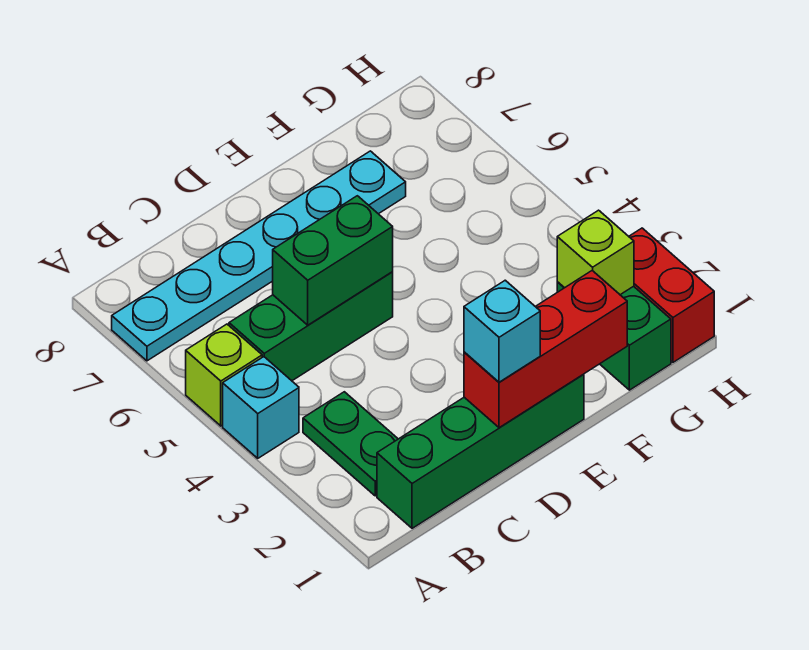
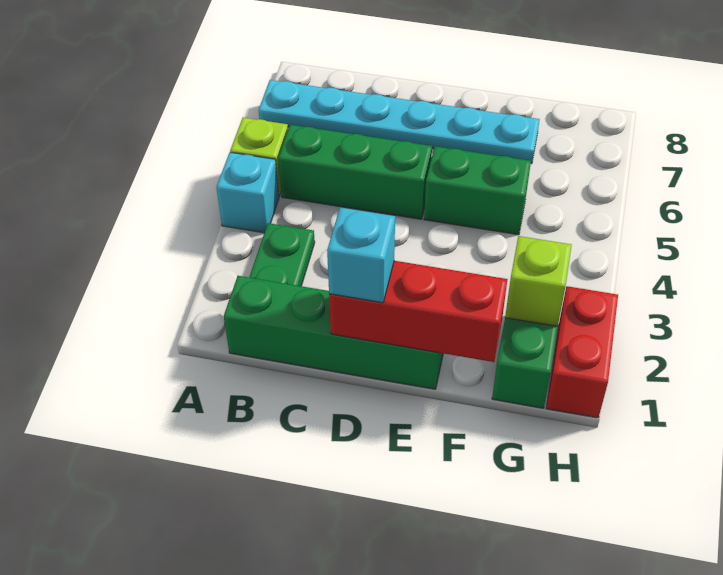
green brick C5:D5 level 2 -> green brick E5:F5 level 1

